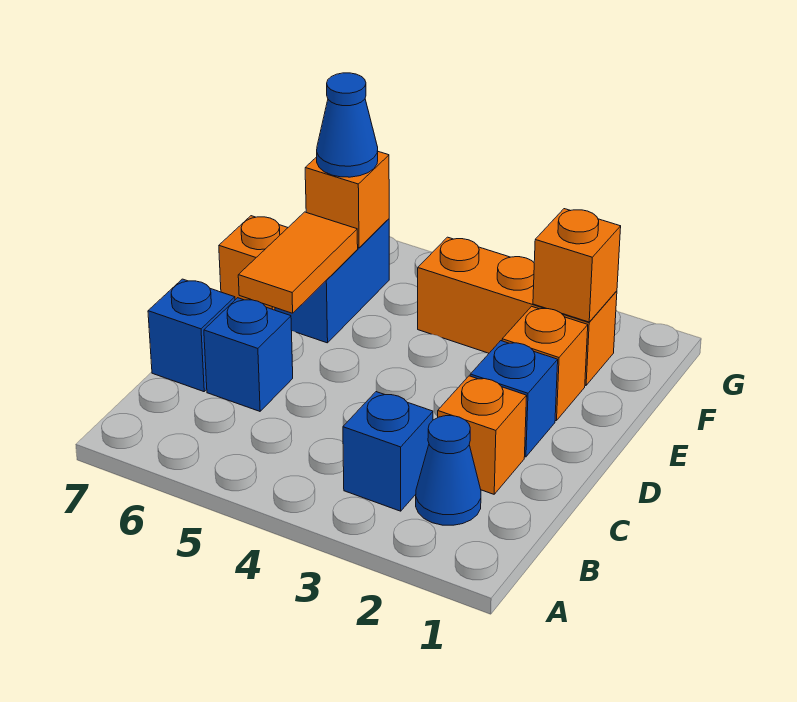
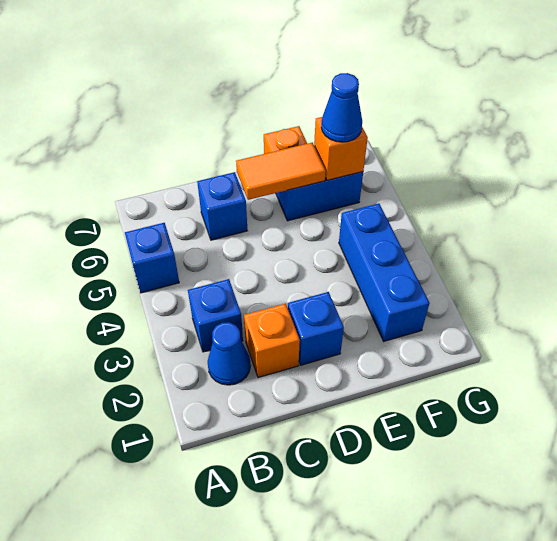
blue brick C7 level 1 -> blue brick A5 level 1
orange brick E2 level 1 -> none
orange brick F2:F4 level 1 -> blue brick F2:F4 level 1
orange brick F2 level 2 -> none

